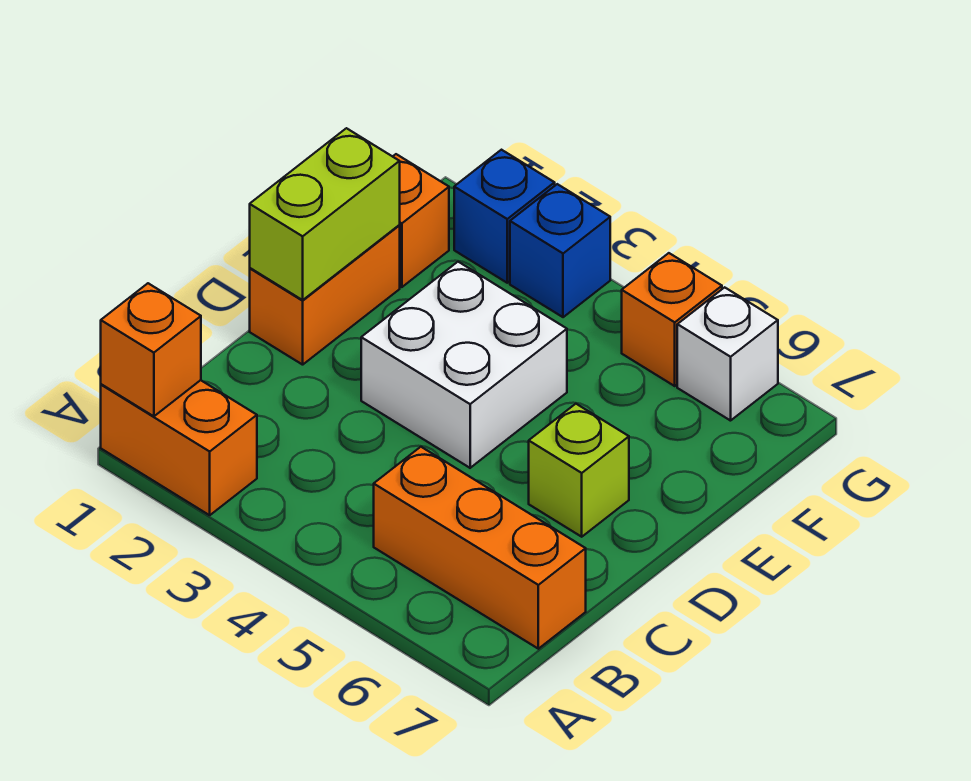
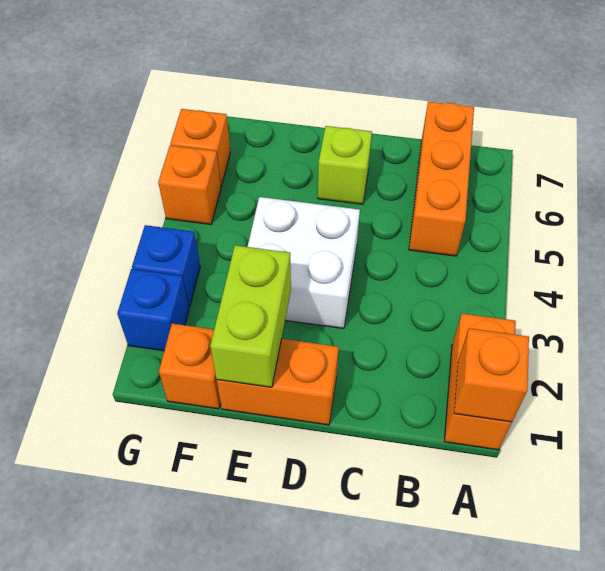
lime brick D1:E1 level 2 -> lime brick E1:E2 level 2
white brick G6 level 1 -> orange brick G6 level 1

